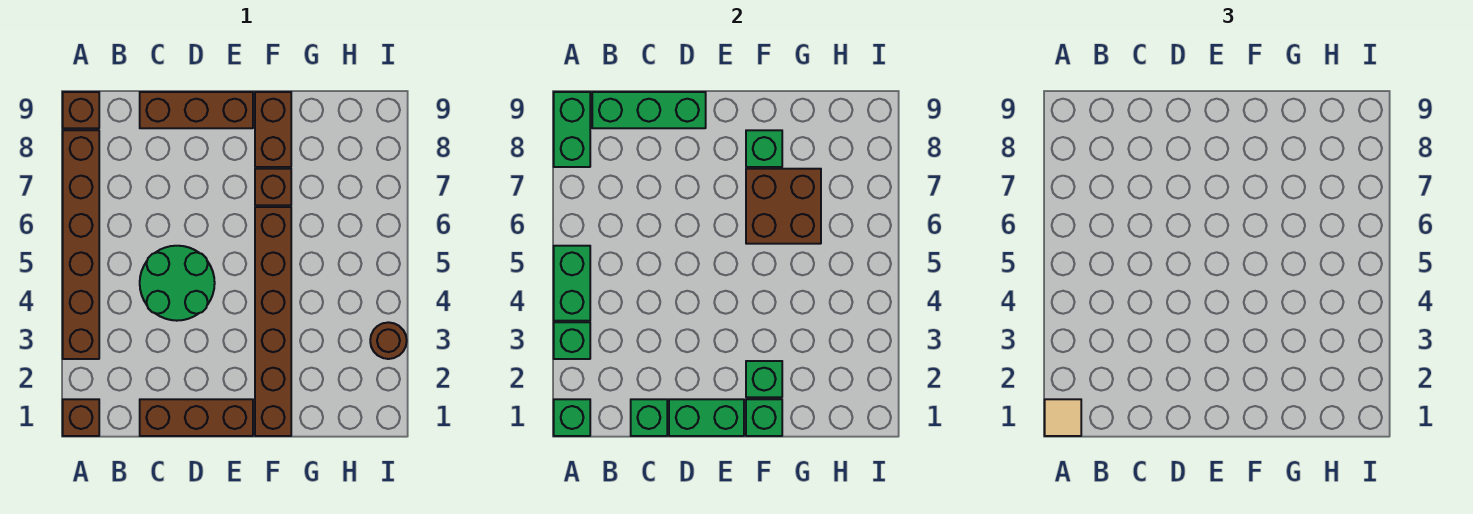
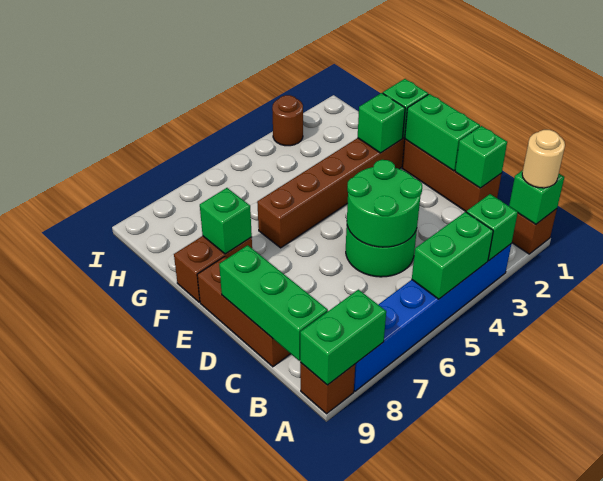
tan tile A1 level 3 -> tan round brick A1 level 3
brown brick A3:A8 level 1 -> blue brick A3:A8 level 1
none -> green round brick C4:D5 level 2
brown brick F6:G7 level 2 -> none
brown brick F7 level 1 -> none

